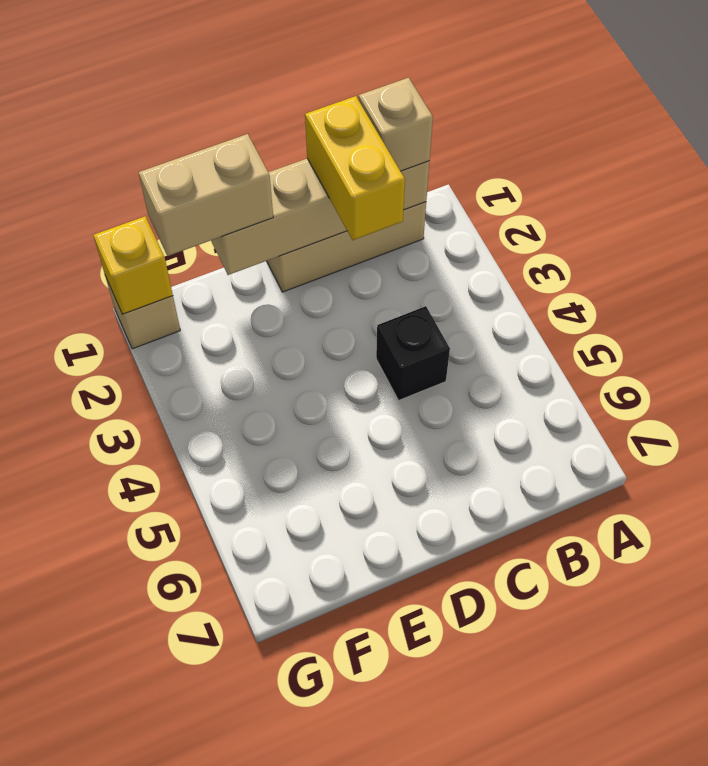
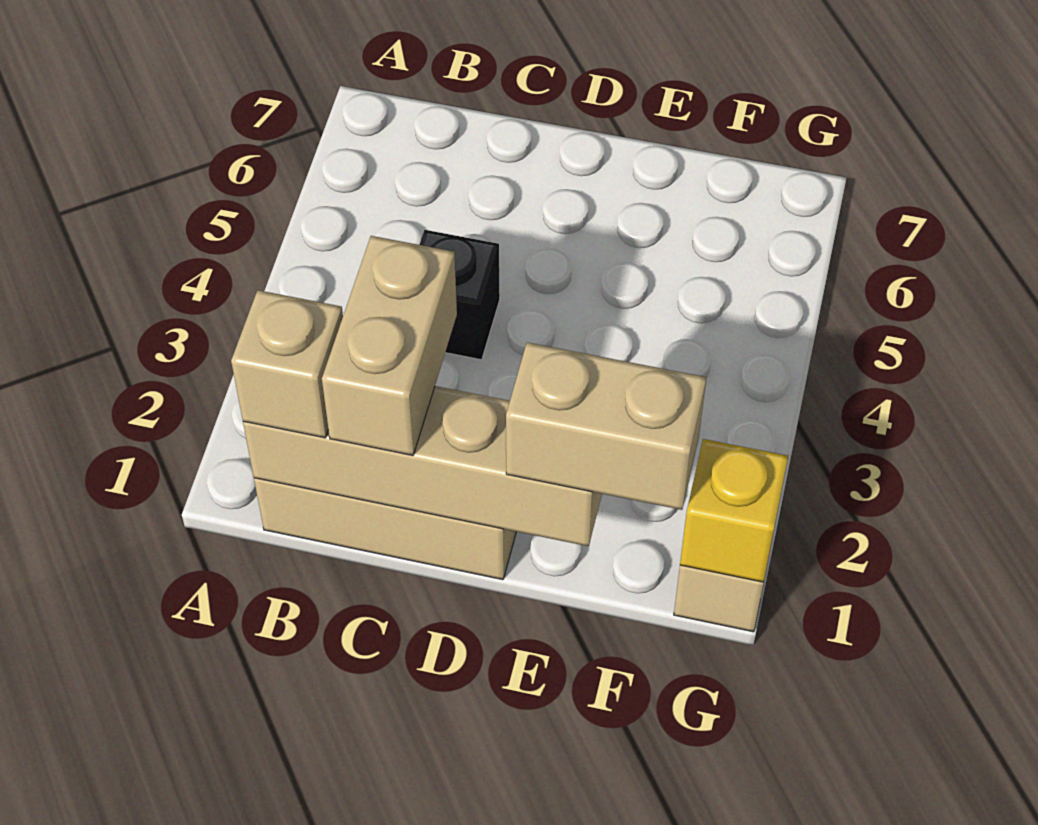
yellow brick C1:C2 level 3 -> tan brick C1:C2 level 3

